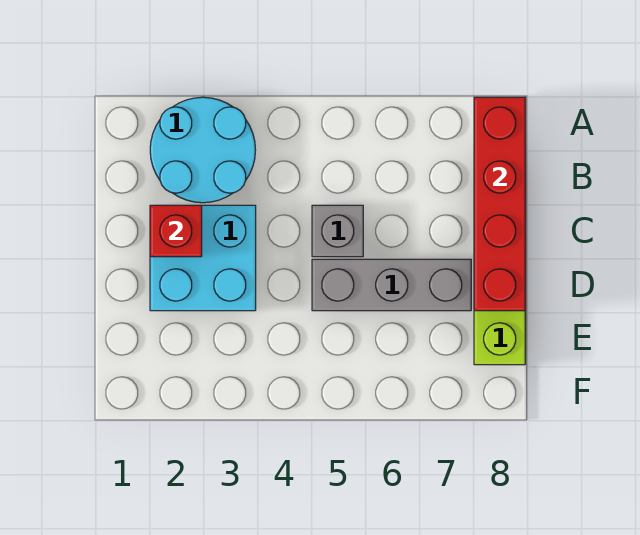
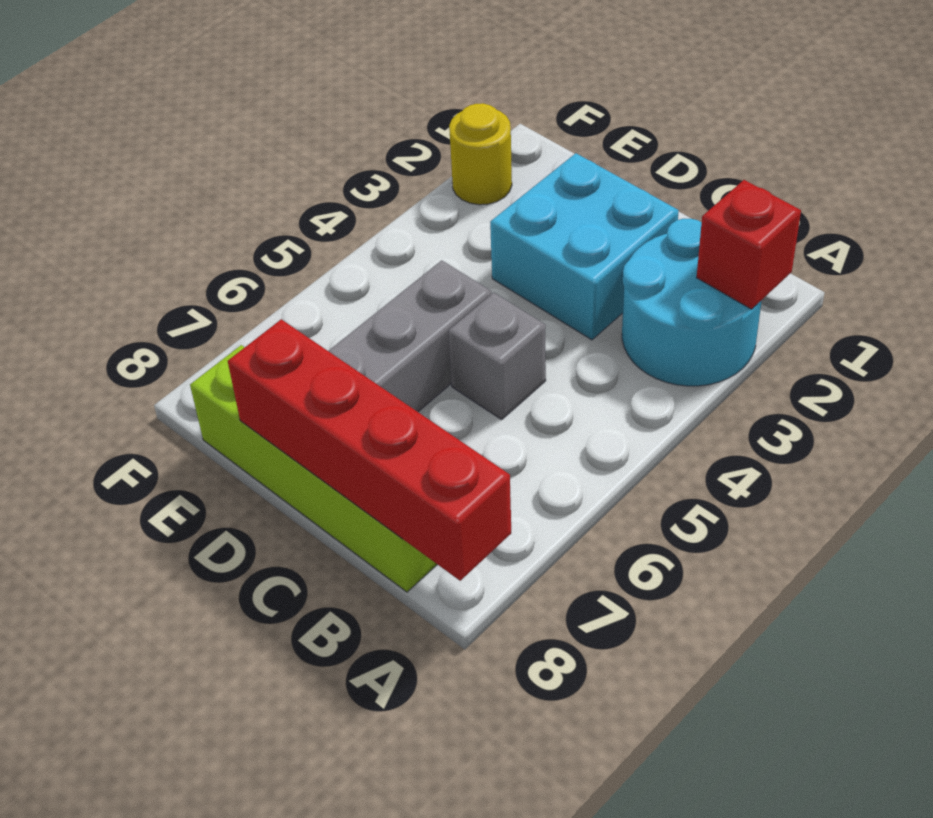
red brick C2 level 2 -> red brick A2 level 2
none -> yellow round brick F2 level 1

